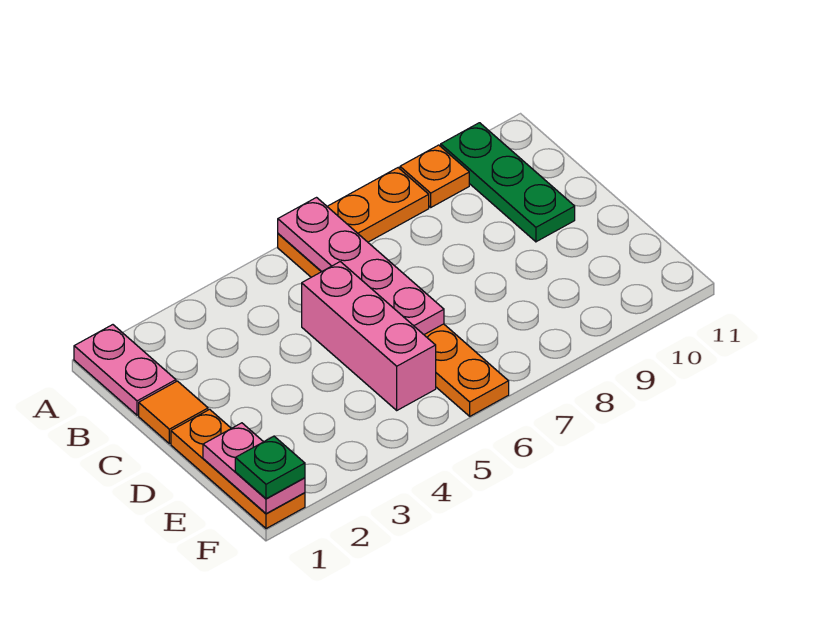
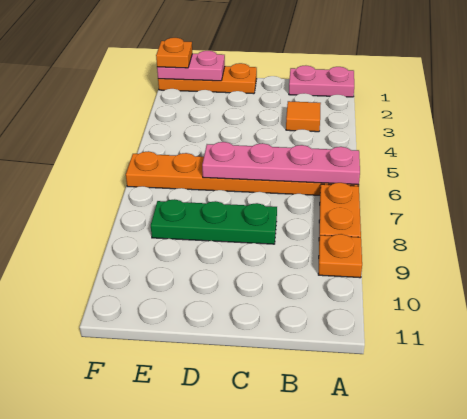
green plate A10:C10 level 1 -> green plate C8:E8 level 1
orange tile C1 level 1 -> orange tile B3 level 1
pink brick C5:E5 level 1 -> none
green plate F1 level 3 -> orange plate F1 level 3

